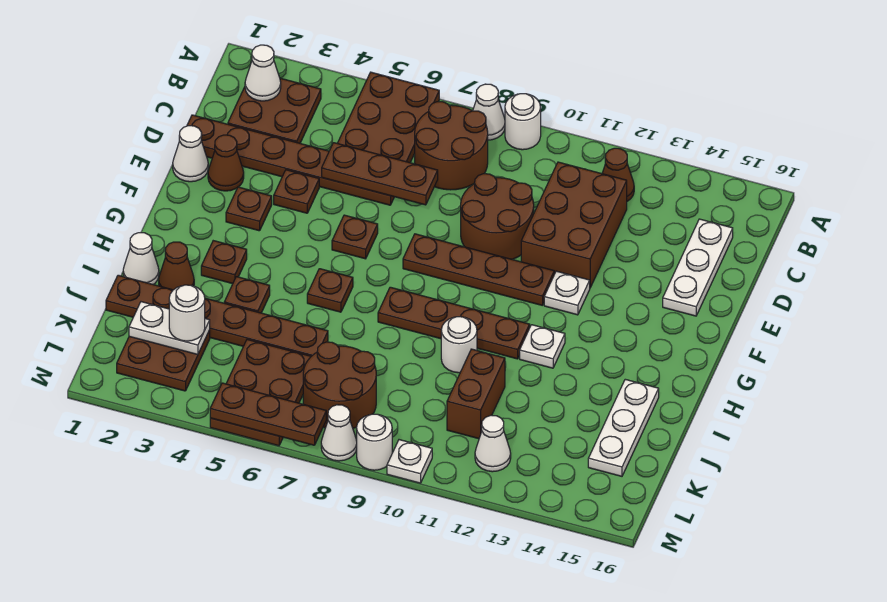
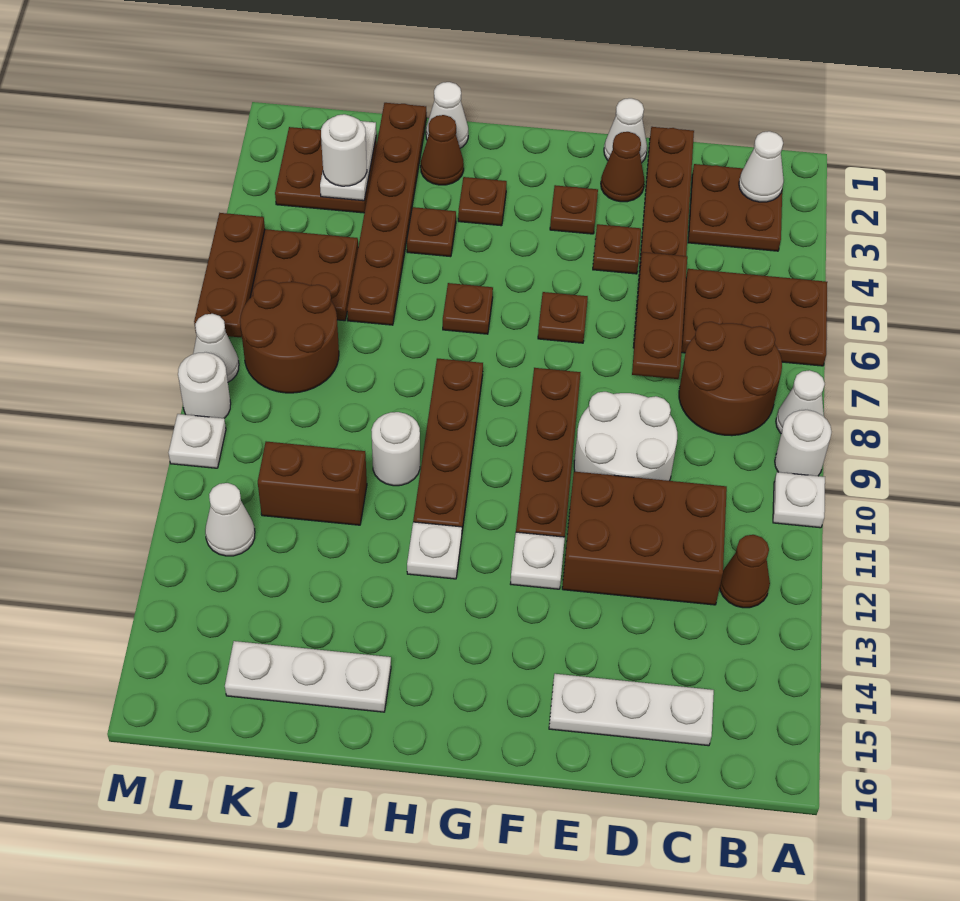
none -> white plate A10 level 1
brown round brick D9:E10 level 1 -> white round brick D9:E10 level 1

